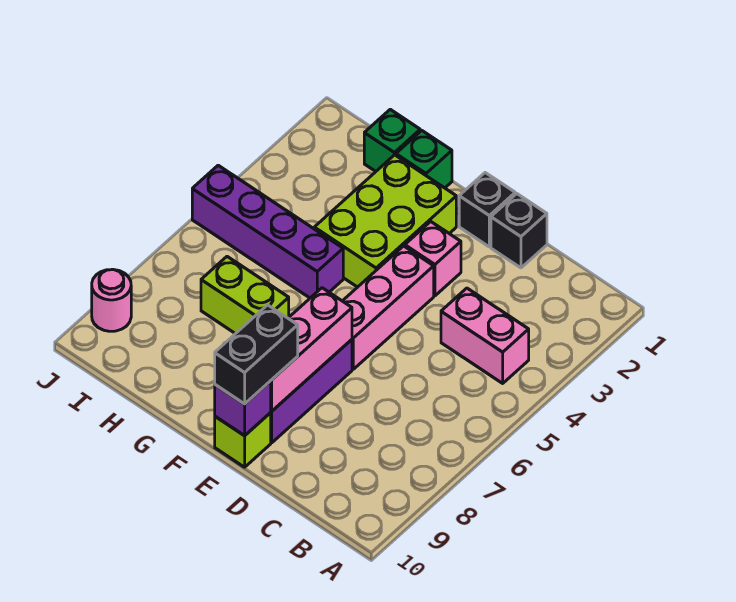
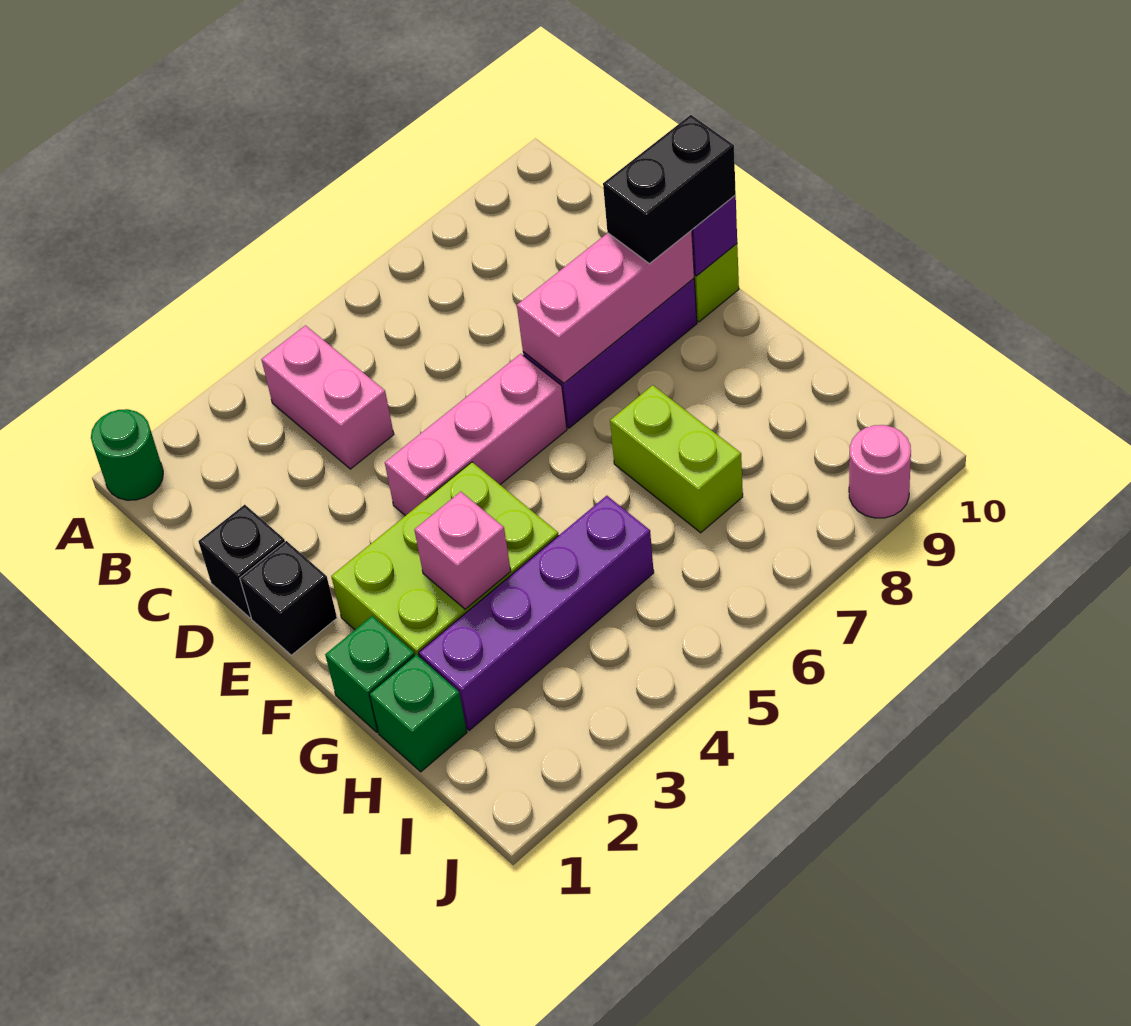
none -> green round brick A1 level 1
pink brick E3 level 1 -> pink brick G3 level 2
purple brick G5:J5 level 1 -> purple brick H2:H5 level 1

